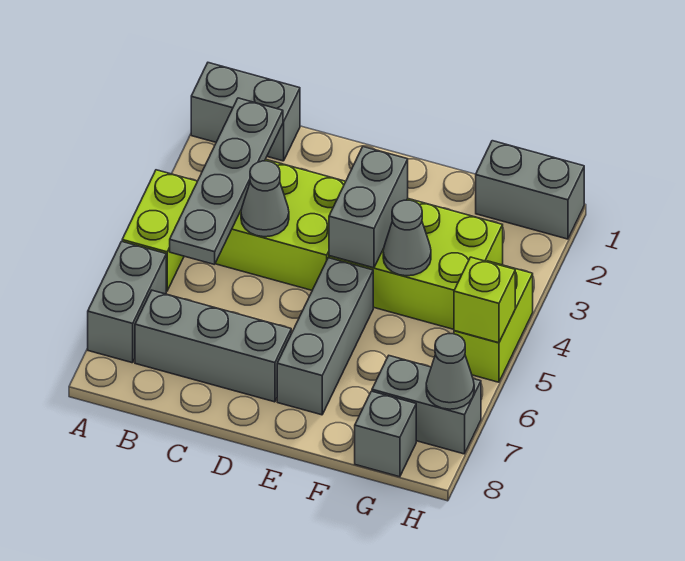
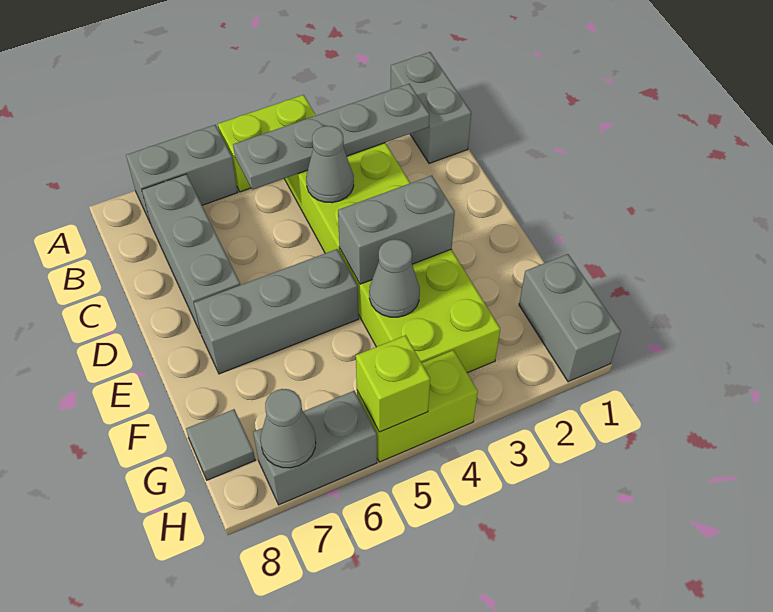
grey brick G7:H7 level 1 -> grey brick H6:H7 level 1
grey brick G8 level 1 -> grey tile G8 level 1

